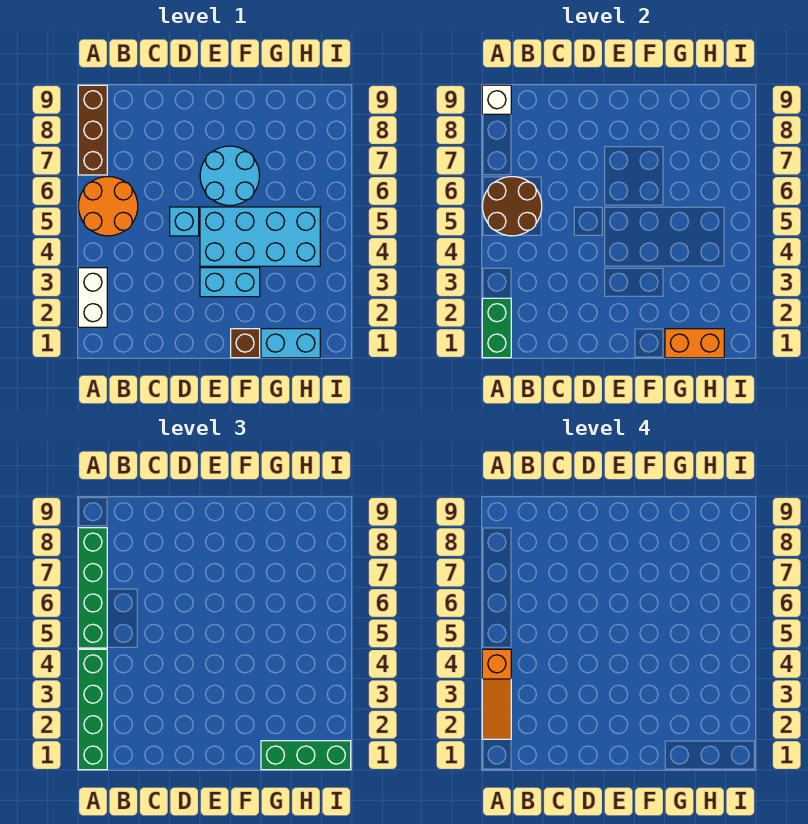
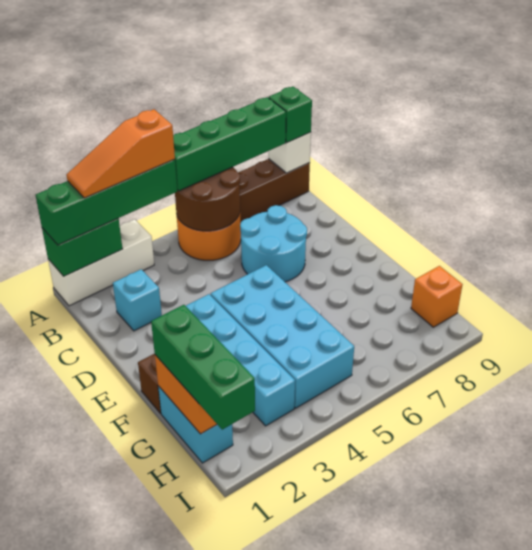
white brick A2:A3 level 1 -> white brick A1:A3 level 1
none -> green brick A9 level 3
cyan brick D5 level 1 -> cyan brick C2 level 1
cyan brick E3:F3 level 1 -> cyan brick E3:H3 level 1
cyan round brick E6:F7 level 1 -> cyan round brick C6:D7 level 1
none -> orange brick H9 level 1

